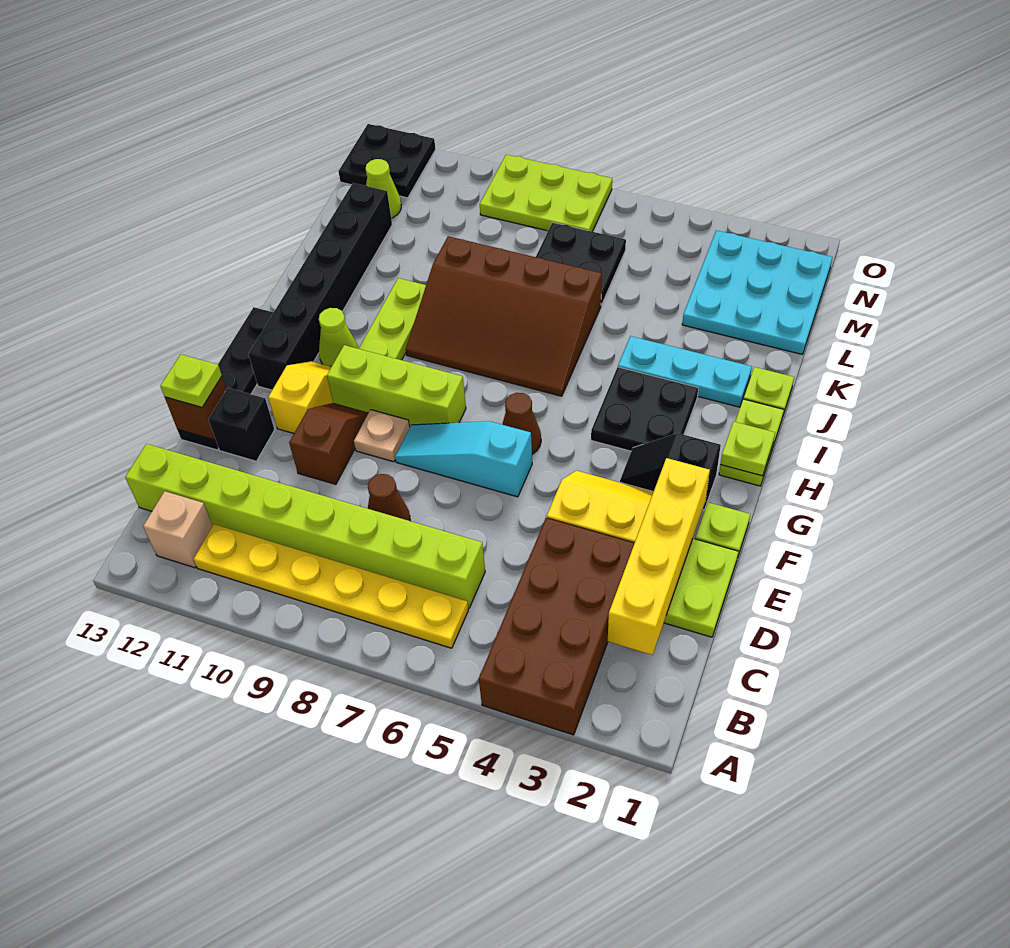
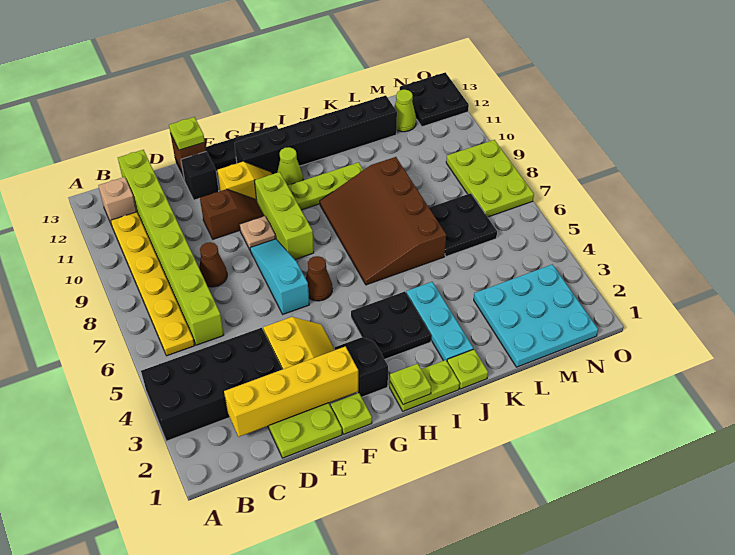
brown brick A3:D4 level 1 -> black brick A3:D4 level 1

